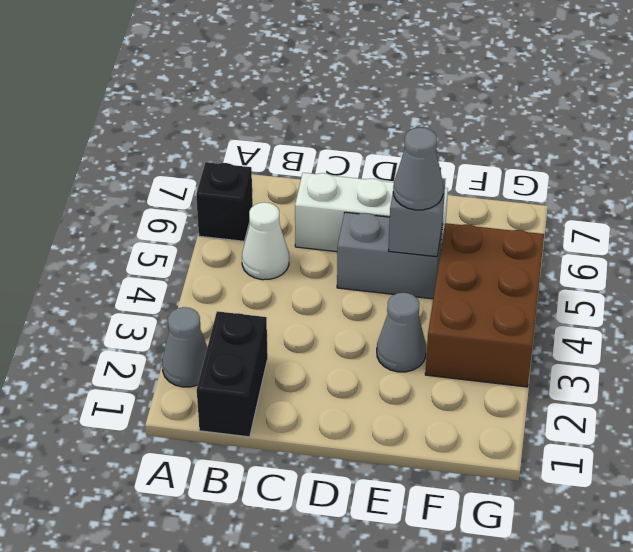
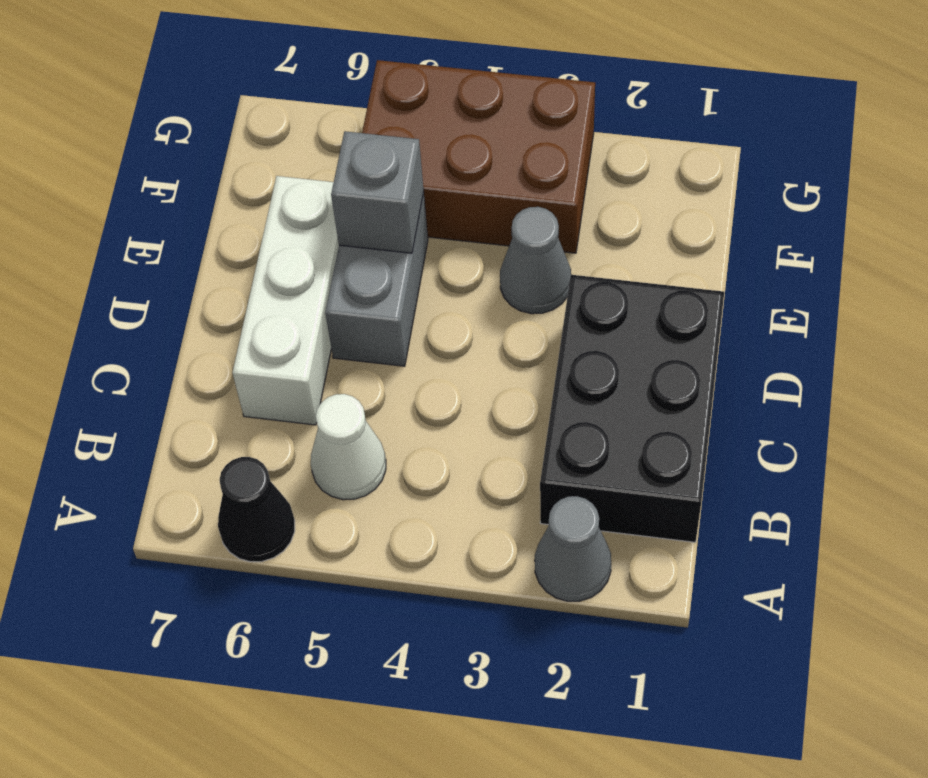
black brick A6 level 1 -> black cone A6 level 1
black brick B1:B2 level 1 -> black brick B1:D2 level 1
grey cone E5 level 3 -> none

